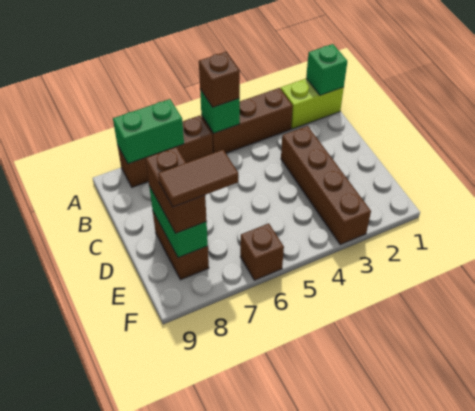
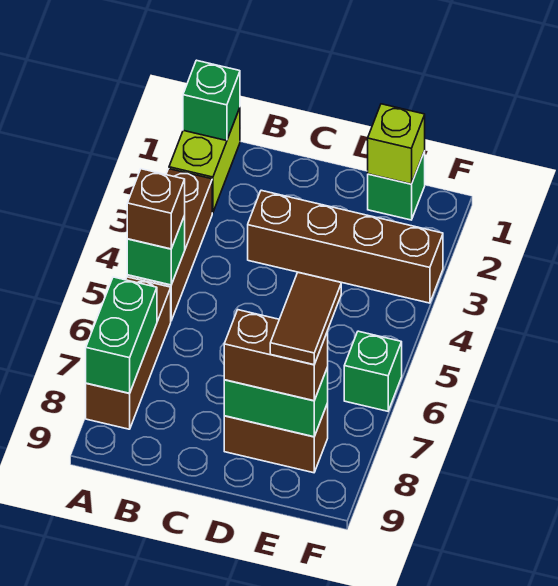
none -> green brick E1 level 1
none -> lime brick E1 level 2
brown brick F6 level 1 -> green brick F6 level 1

